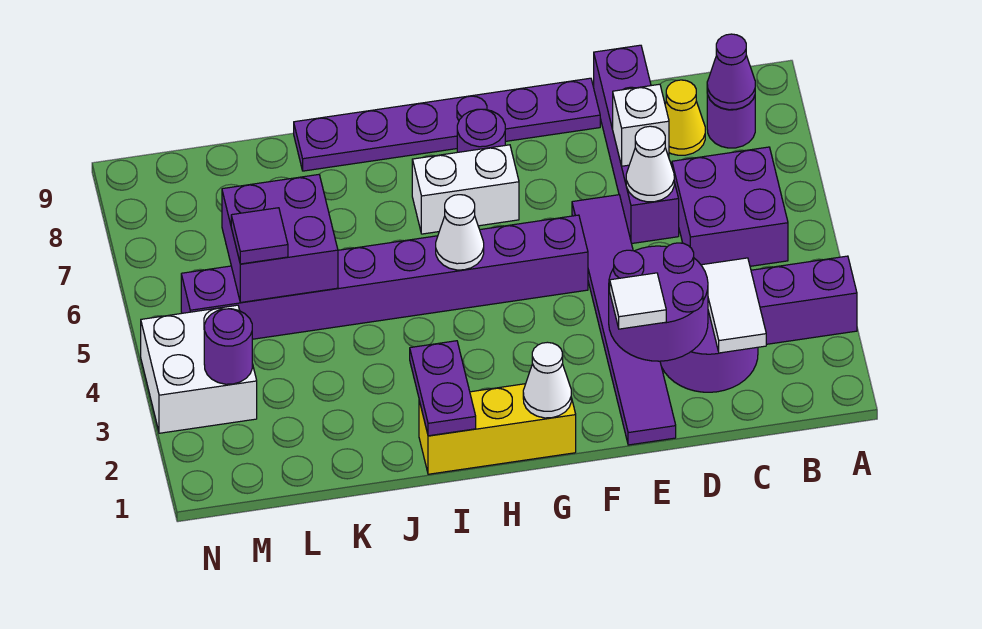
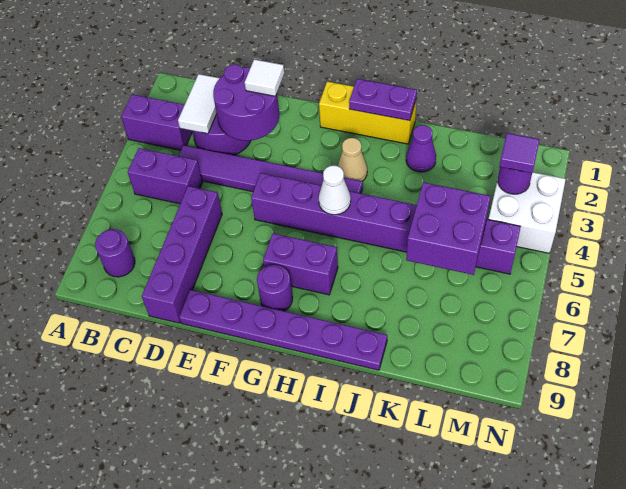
purple brick B5:C6 level 1 -> purple brick B5:C5 level 1
purple cone B8 level 2 -> purple cone J2 level 1
yellow cone C8 level 1 -> none
white cone D6 level 2 -> none
white brick D7 level 2 -> none
purple tile E1:E6 level 1 -> purple tile C4:H4 level 1
white cone G1 level 2 -> none
white brick G7:H7 level 1 -> purple brick G7:H7 level 1
none -> tan cone H3 level 1
purple plate I1:I2 level 2 -> purple plate H1:I1 level 2
purple tile L5 level 3 -> purple tile M3 level 3

